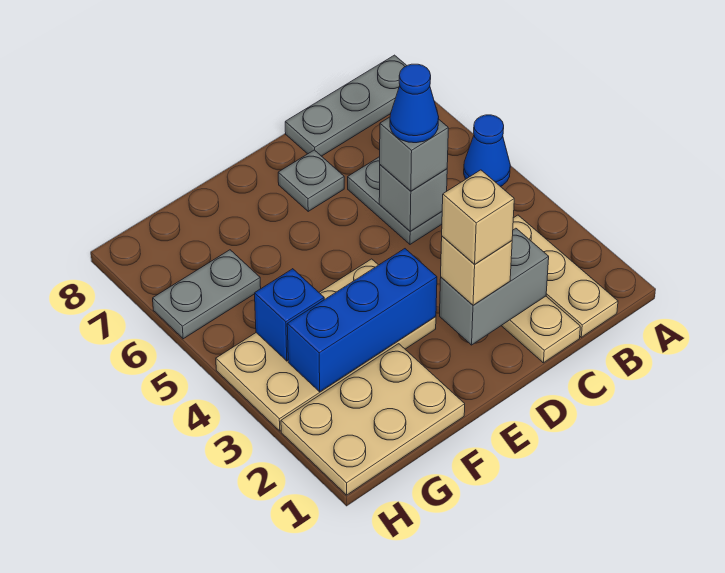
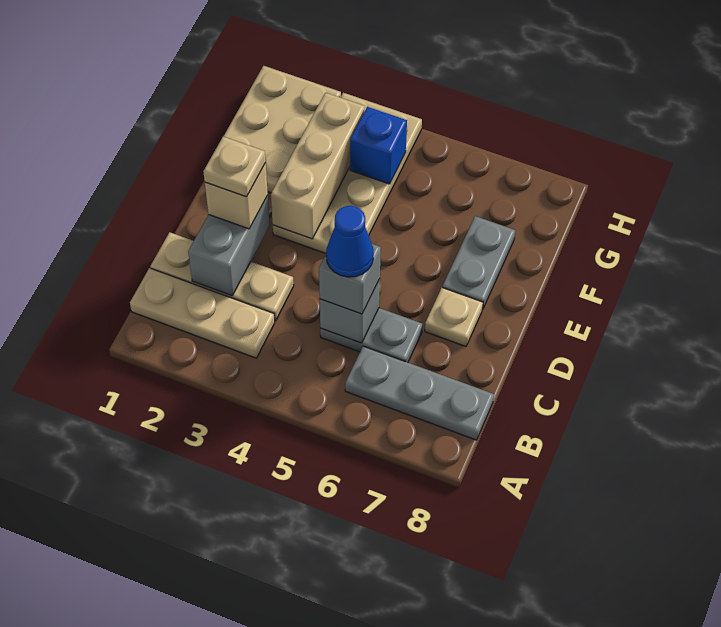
blue cone A5 level 1 -> none
grey plate A8:C8 level 1 -> grey plate B6:B8 level 1
tan brick D2 level 4 -> tan plate D2 level 4
grey plate D7 level 1 -> tan plate D7 level 1
blue brick E3:G3 level 2 -> tan brick E3:G3 level 2
grey plate G6:H6 level 1 -> grey plate E7:F7 level 1

